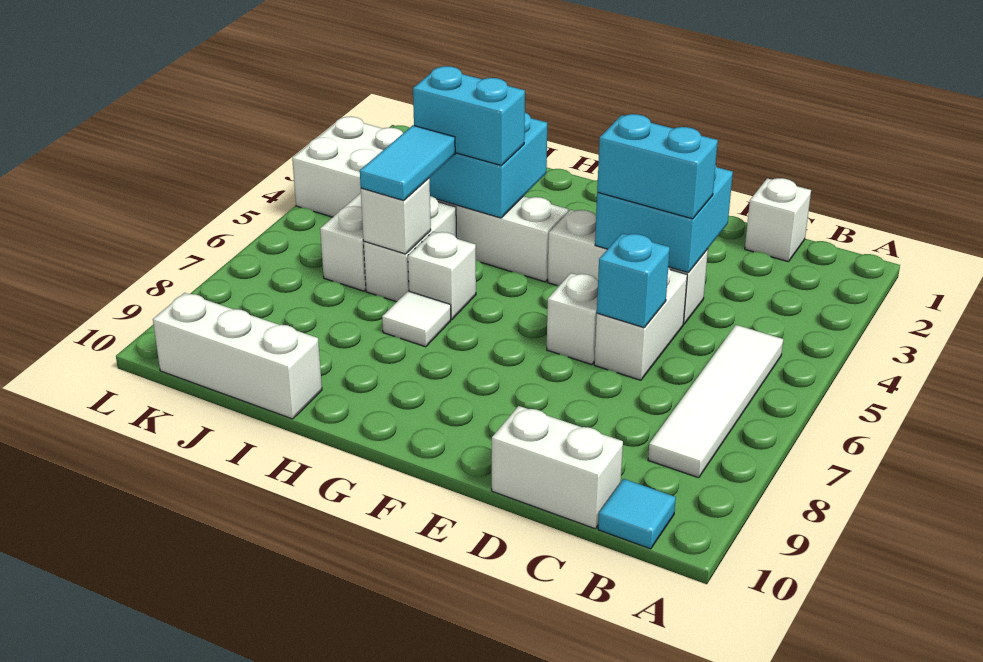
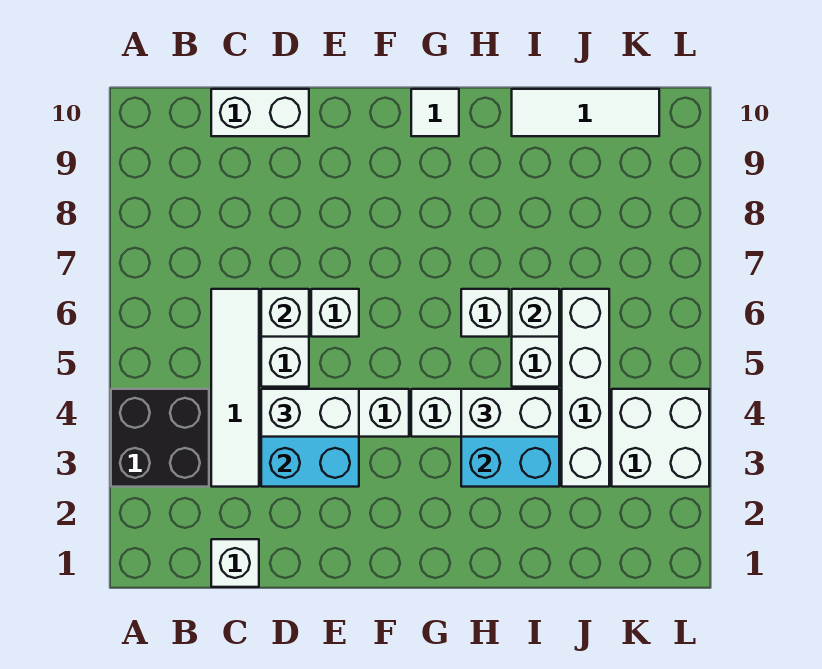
none -> black brick A3:B4 level 1
white tile B5:B8 level 1 -> white tile C3:C6 level 1
cyan tile B10 level 1 -> none
cyan brick D4:E4 level 3 -> white brick D4:E4 level 3
cyan brick D6 level 2 -> white brick D6 level 2
cyan brick H4:I4 level 3 -> white brick H4:I4 level 3
white tile H7 level 1 -> white tile G10 level 1
cyan tile I5:I6 level 3 -> none
white brick I10:K10 level 1 -> white tile I10:K10 level 1

